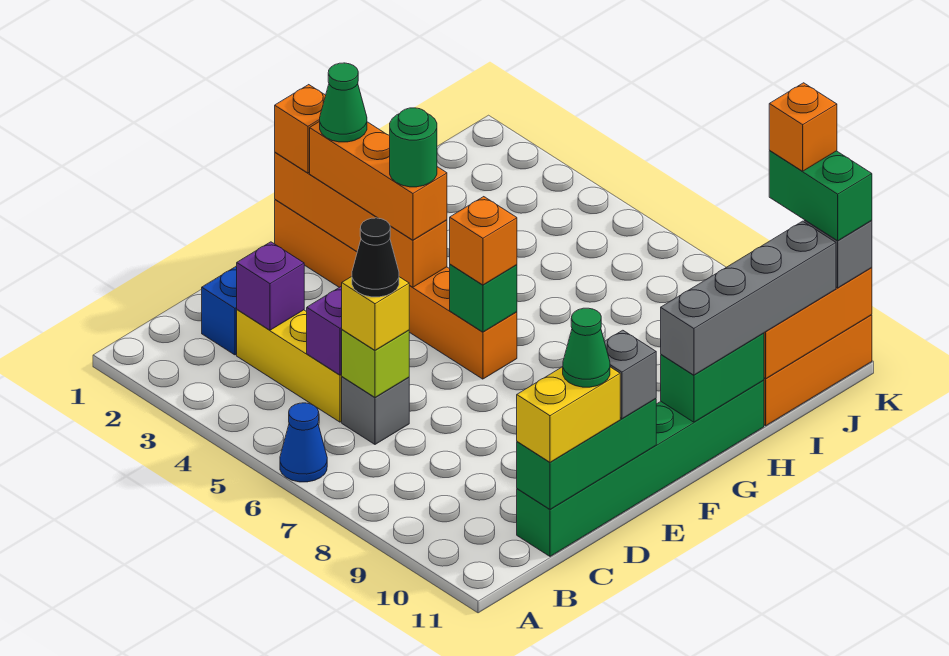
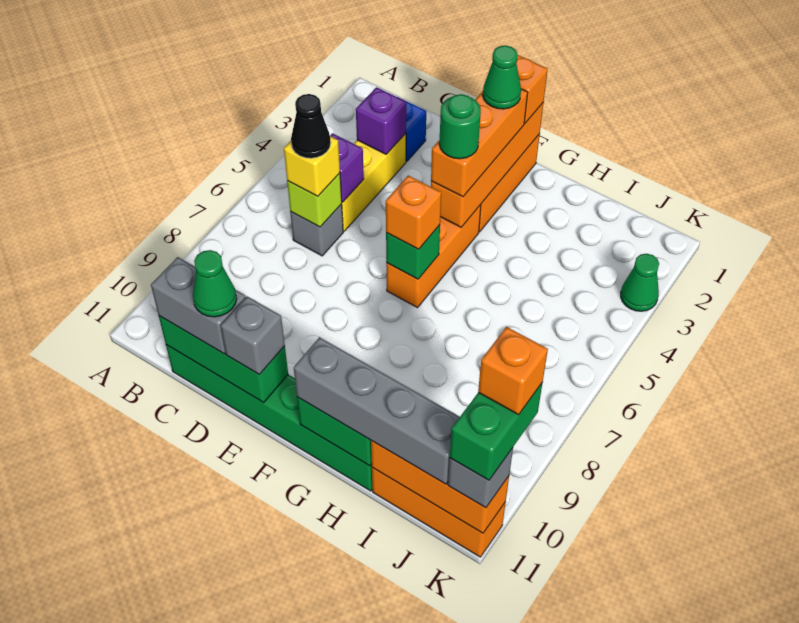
blue cone A6 level 1 -> none
yellow brick C11:D11 level 3 -> grey brick C11:D11 level 3
none -> green cone K3 level 1

